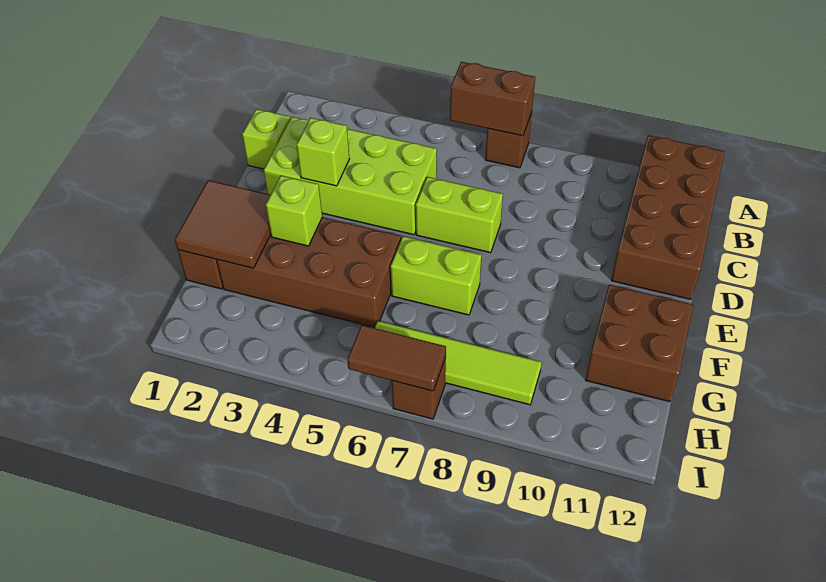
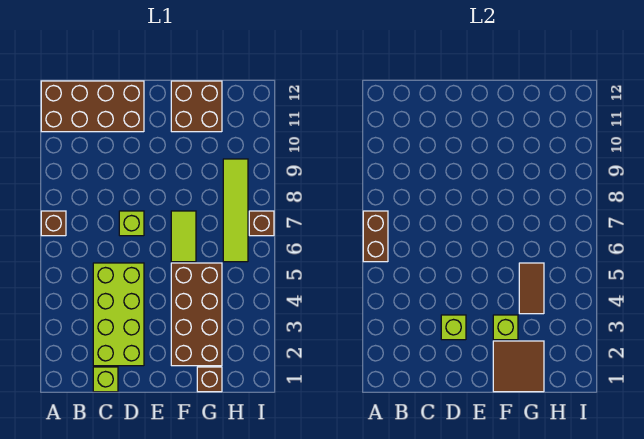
lime brick D6:D7 level 1 -> lime brick D7 level 1
lime brick F6:F7 level 1 -> lime tile F6:F7 level 1
brown tile I6:I7 level 2 -> brown tile G4:G5 level 2

